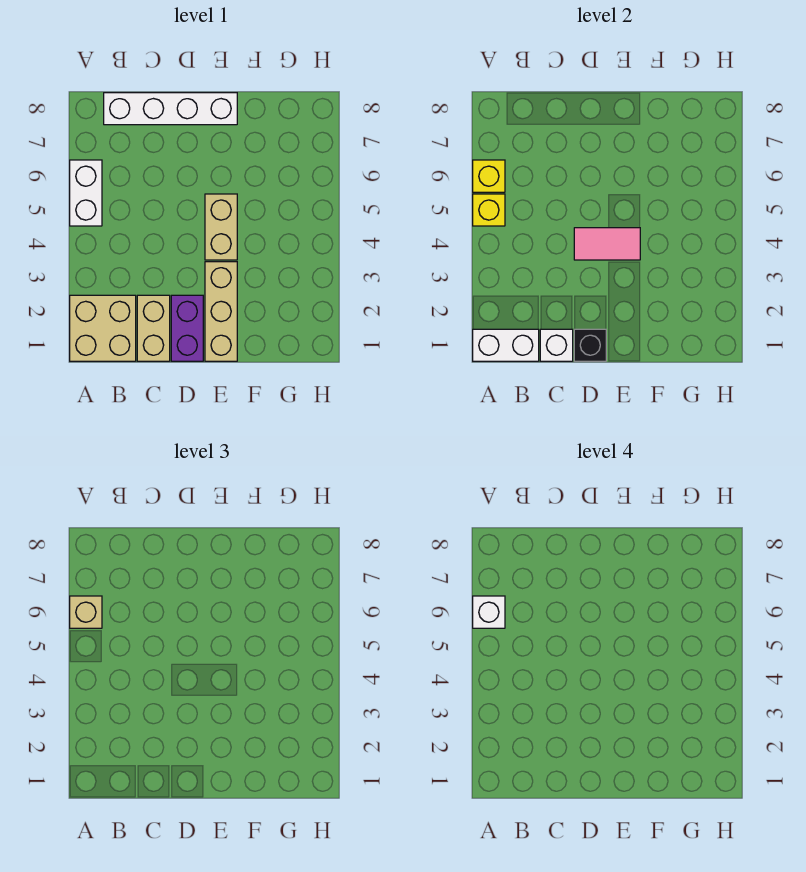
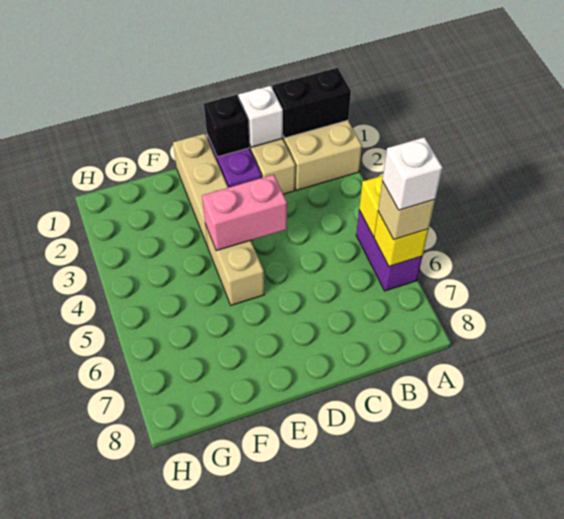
white brick A1:B1 level 2 -> black brick A1:B1 level 2
white brick A5:A6 level 1 -> purple brick A5:A6 level 1
white brick B8:E8 level 1 -> none
pink tile D4:E4 level 2 -> pink brick D4:E4 level 2

